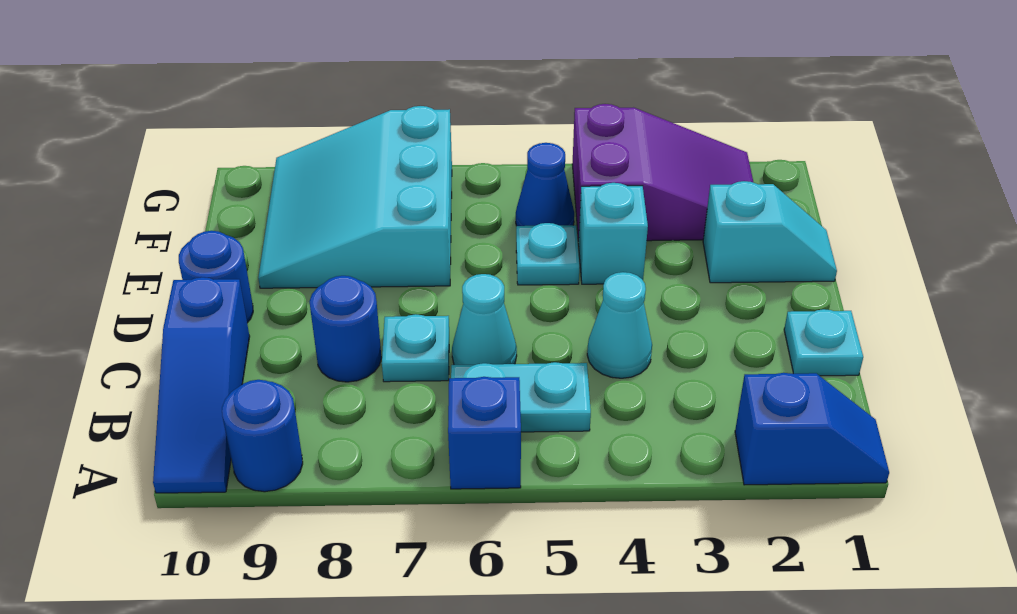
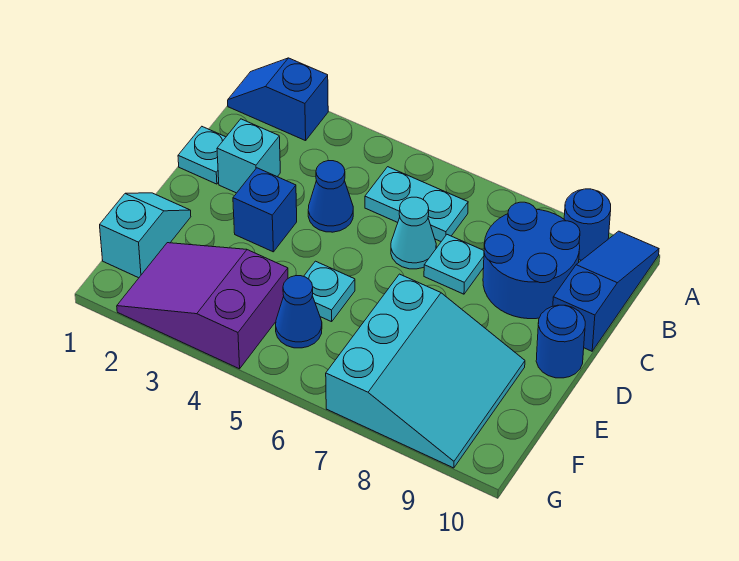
blue brick A6 level 1 -> blue brick D3 level 1
cyan cone C4 level 1 -> blue cone C4 level 1
blue round brick C8 level 1 -> blue round brick B8:C9 level 1
cyan slope E1:E2 level 1 top 2 -> cyan slope E1:F1 level 1 top F
cyan brick E4 level 1 -> cyan brick C2 level 1

